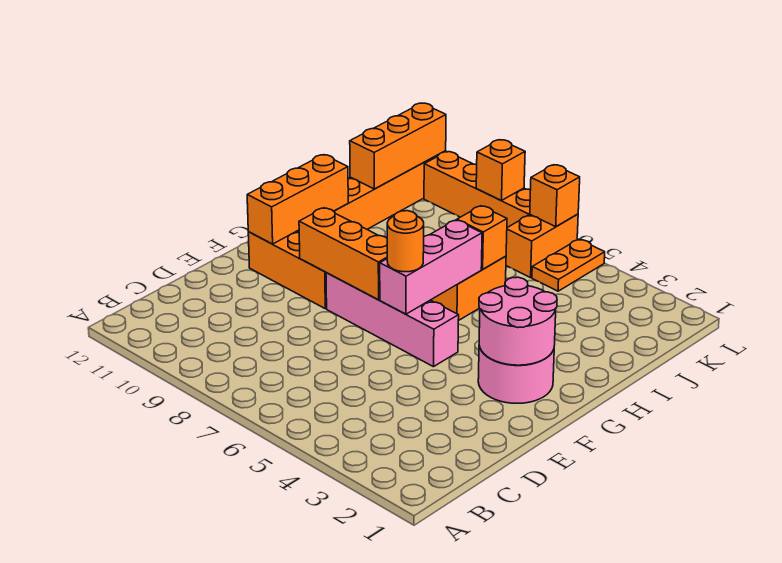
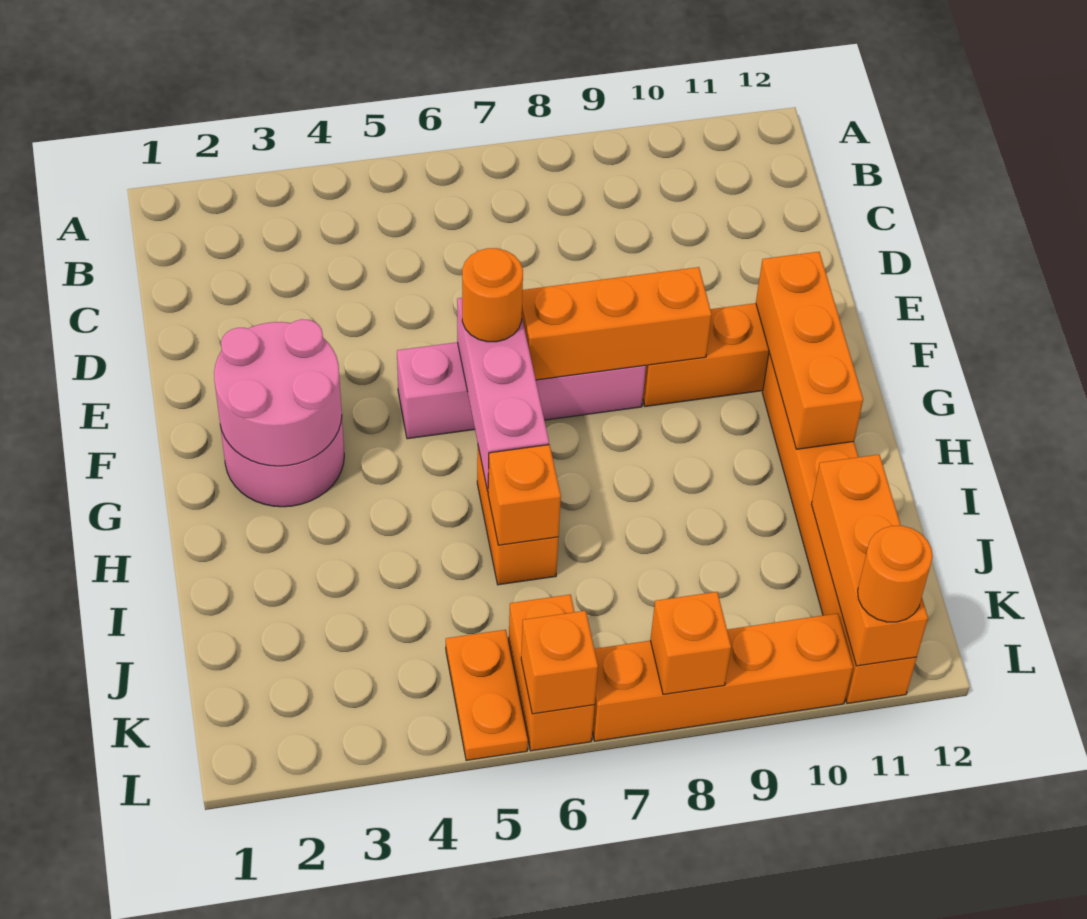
none -> orange round brick L11 level 3

